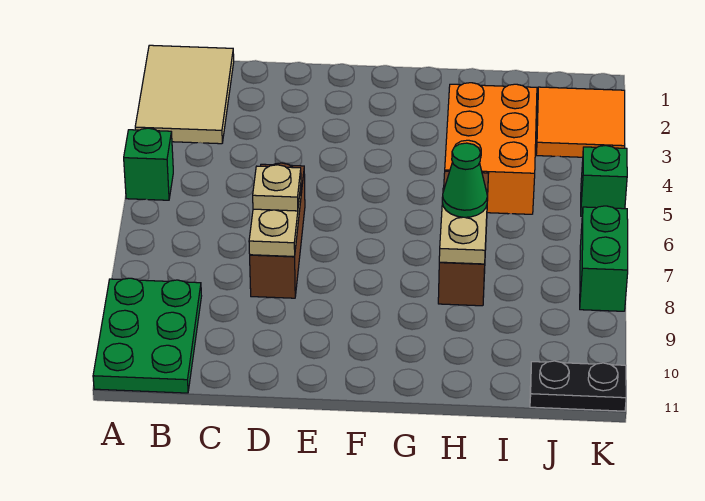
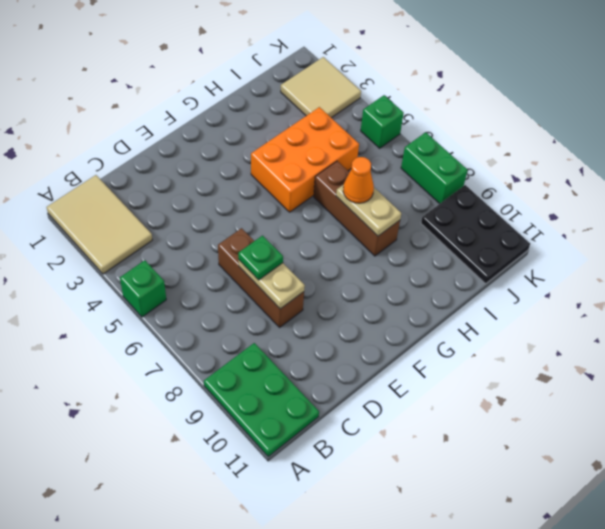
tan plate D7 level 3 -> green plate D7 level 3
orange brick H3:I5 level 1 -> orange brick G4:I5 level 1
green cone H7 level 3 -> orange cone H7 level 3
orange tile J2:K3 level 1 -> tan tile J2:K3 level 1
black plate J11:K11 level 1 -> black plate J9:K11 level 1

